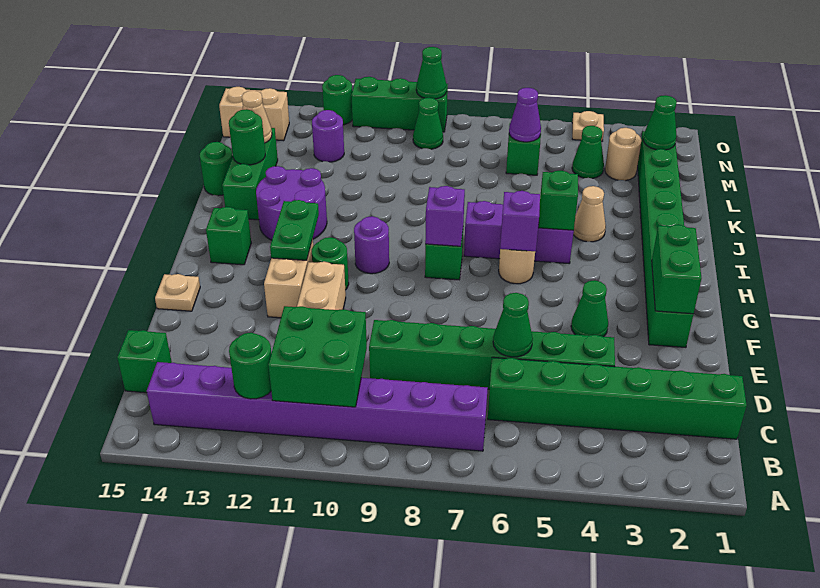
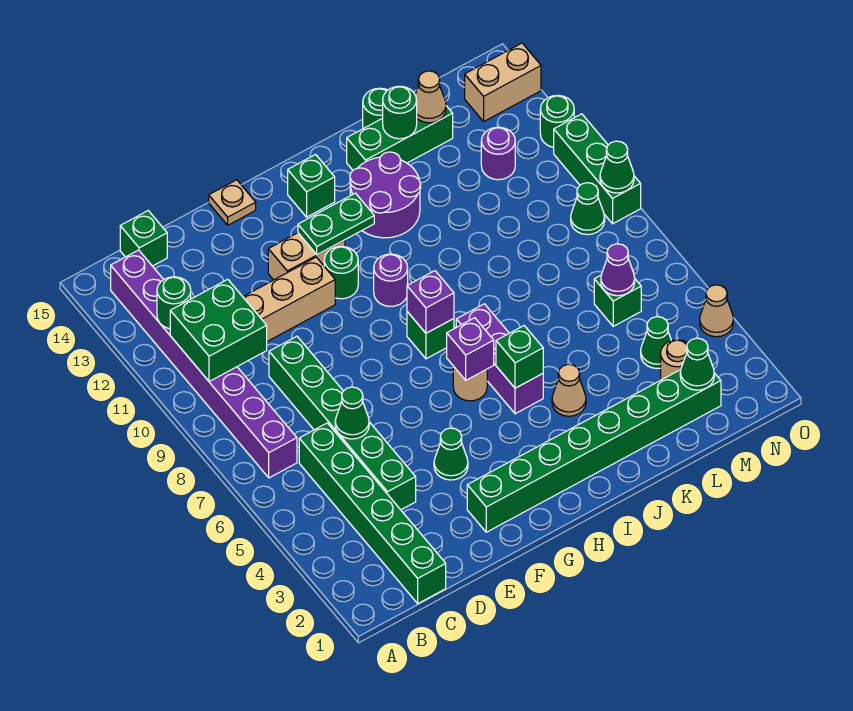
green brick F2:G2 level 2 -> none
tan brick N14:N15 level 1 -> tan brick N14:O14 level 1
tan plate O4 level 1 -> tan cone O4 level 1

